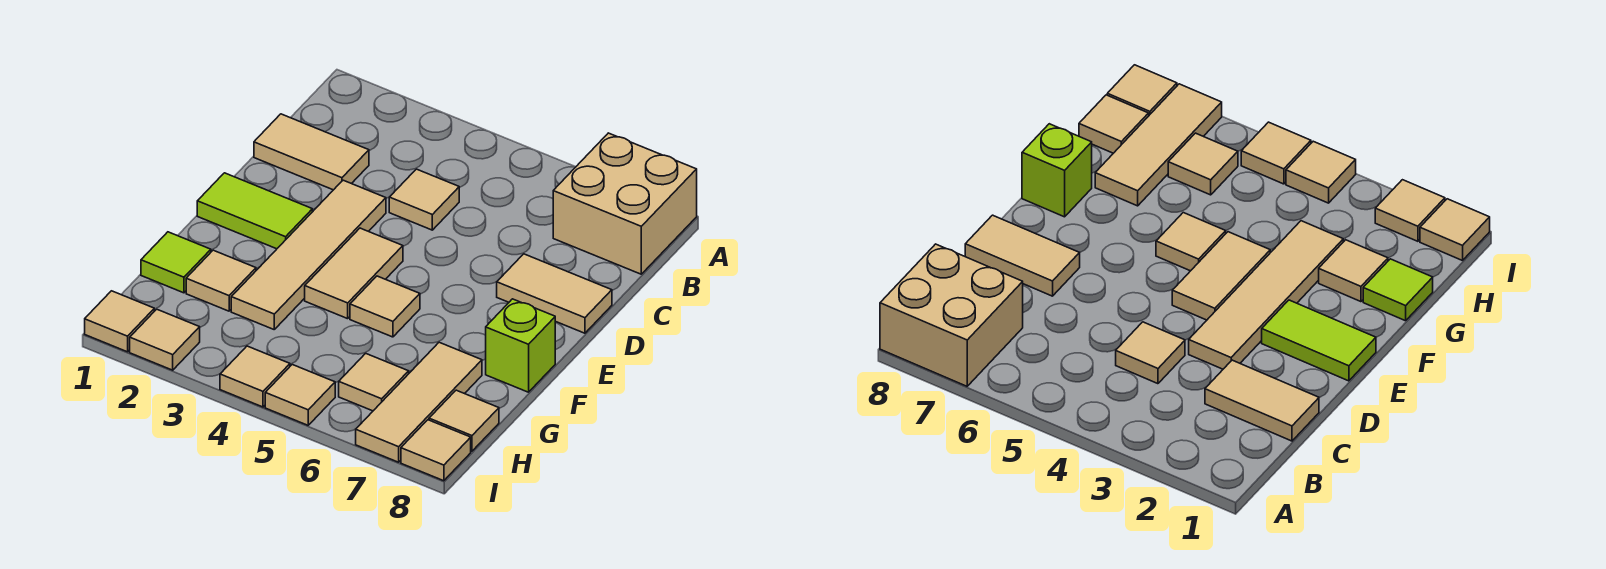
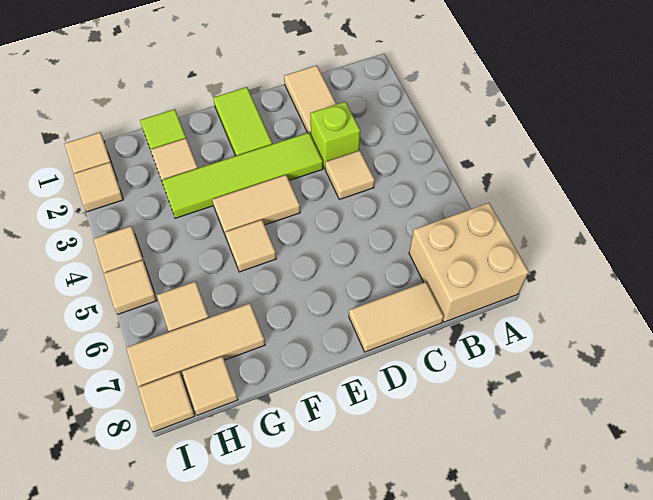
tan tile D3:G3 level 1 -> lime tile D3:G3 level 1
tan tile D7:D8 level 1 -> tan tile C8:D8 level 1
lime brick F8 level 1 -> lime brick C3 level 1

